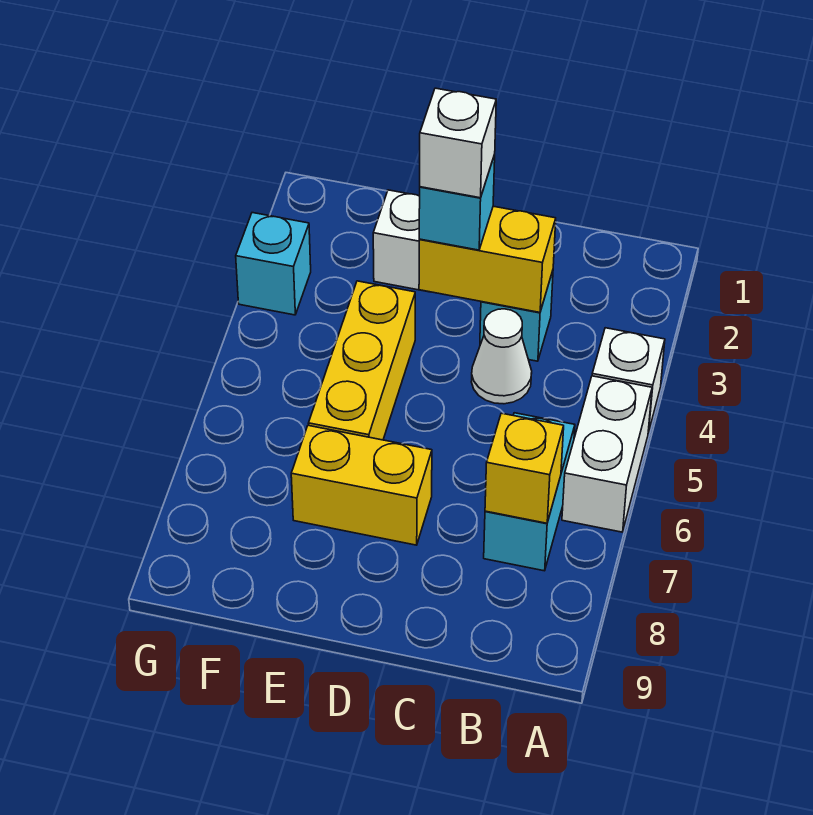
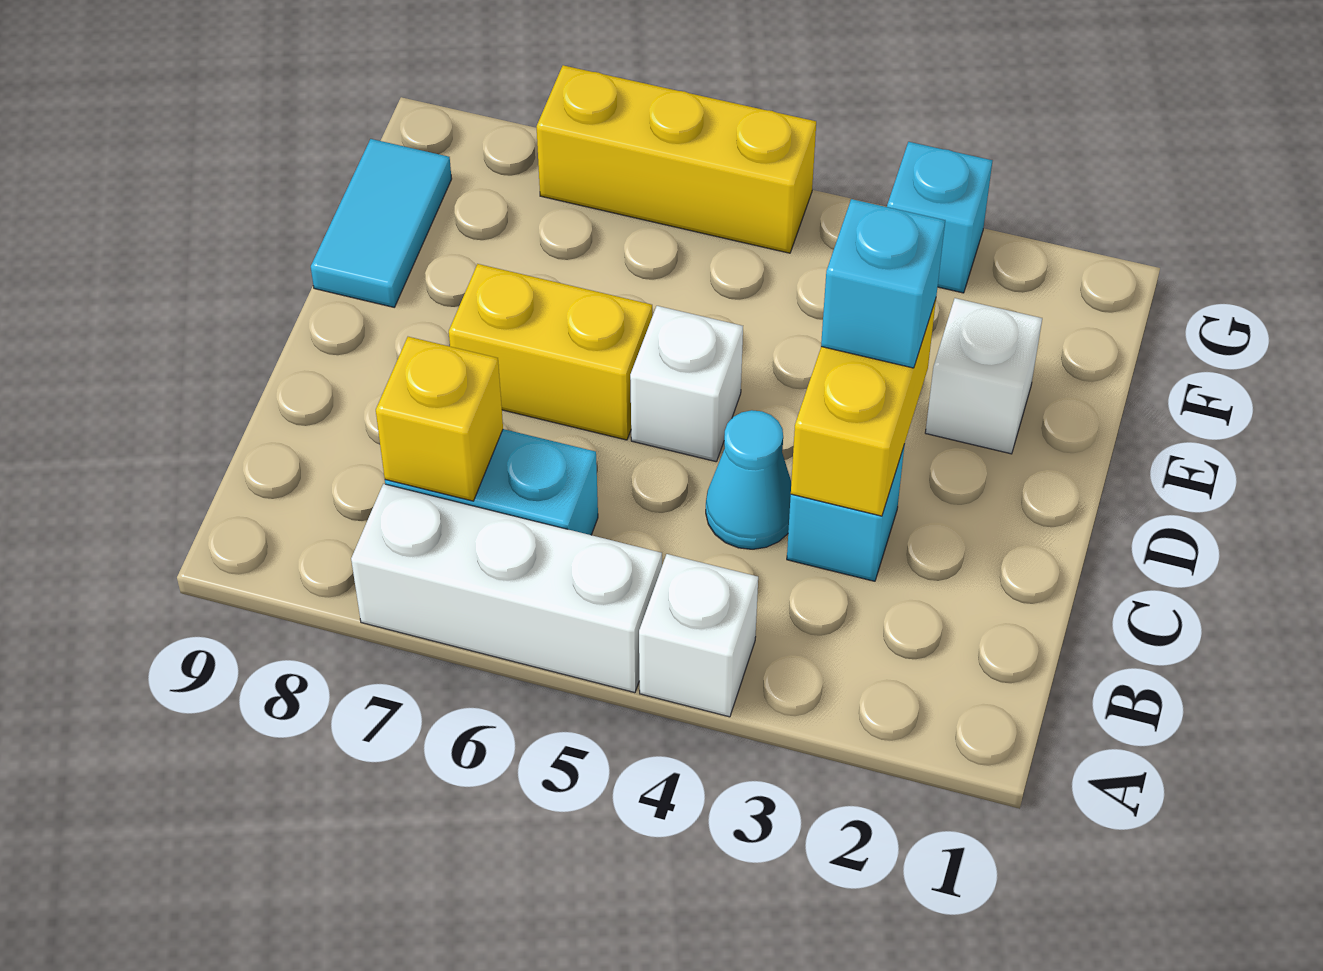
white brick A5:A6 level 1 -> white brick A5:A7 level 1
white cone C4 level 1 -> cyan cone C4 level 1
white brick D3 level 4 -> white brick D5 level 1
yellow brick D7:E7 level 1 -> yellow brick D6:D7 level 1
yellow brick E4:E6 level 1 -> yellow brick G5:G7 level 1
none -> cyan tile E9:F9 level 1

